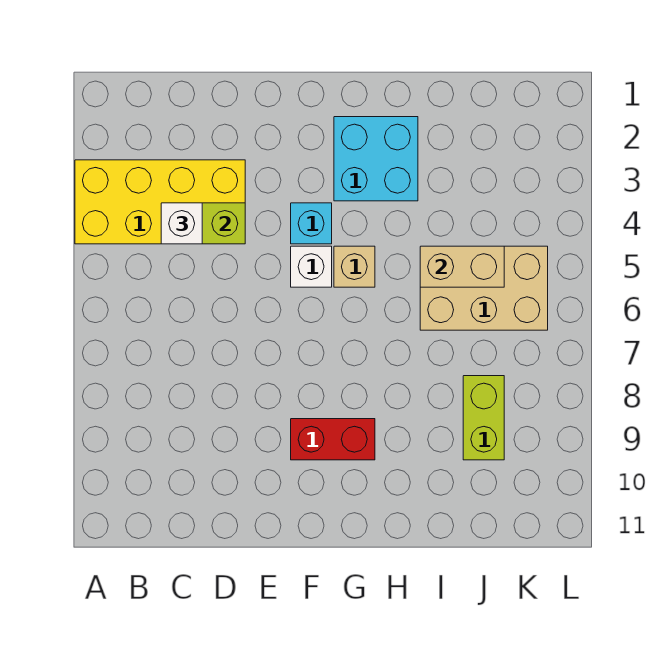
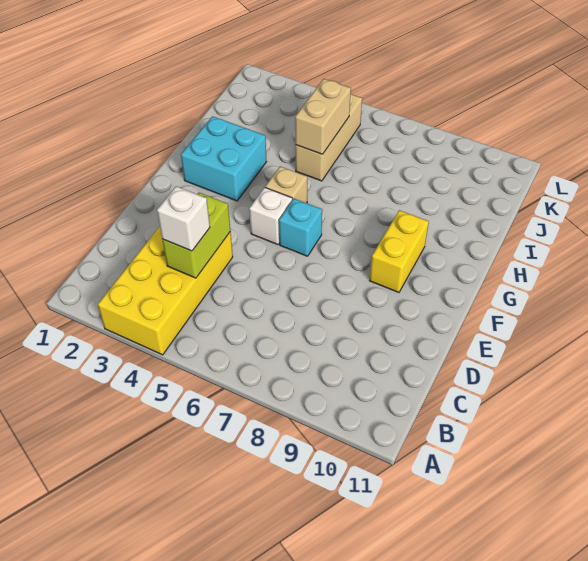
cyan brick F4 level 1 -> cyan brick F6 level 1
red brick F9:G9 level 1 -> yellow brick F9:G9 level 1
tan brick I5:K6 level 1 -> tan brick I5:K5 level 1
lime brick J8:J9 level 1 -> none

